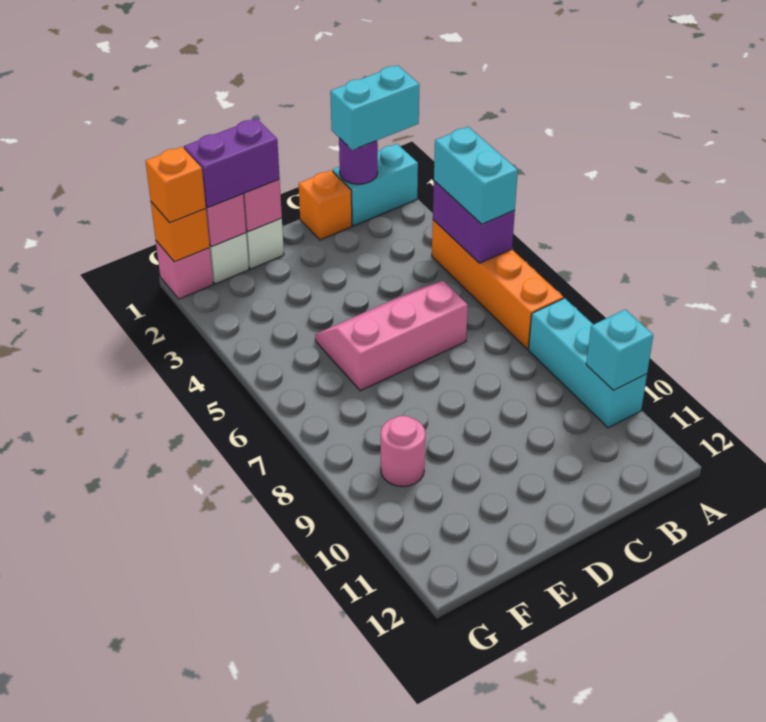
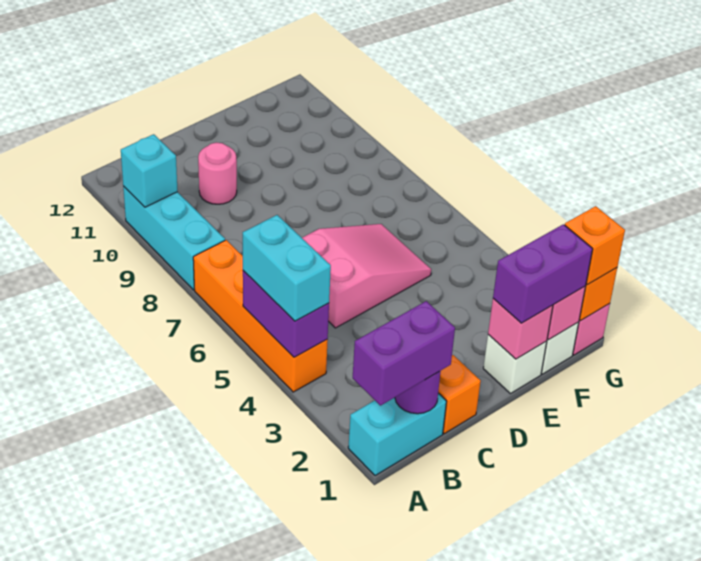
cyan brick A1:B1 level 3 -> purple brick A1:B1 level 3
pink slope C5:E6 level 1 top 6 -> pink slope C5:E6 level 1 top C
pink round brick F9 level 1 -> pink round brick C10 level 1

